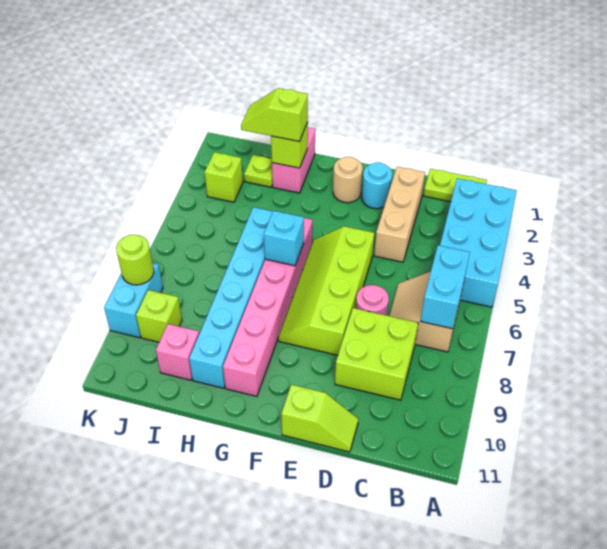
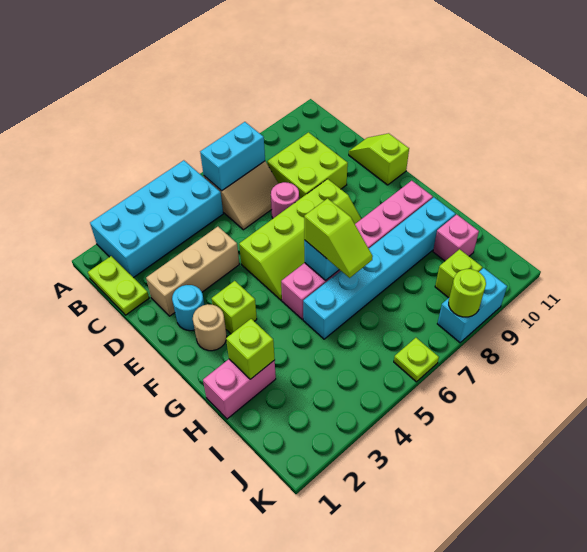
lime slope H2:I2 level 3 top H -> lime slope G6:H6 level 3 top G
lime plate I2 level 1 -> lime plate K6 level 1
lime brick J3 level 1 -> lime brick F3 level 1

